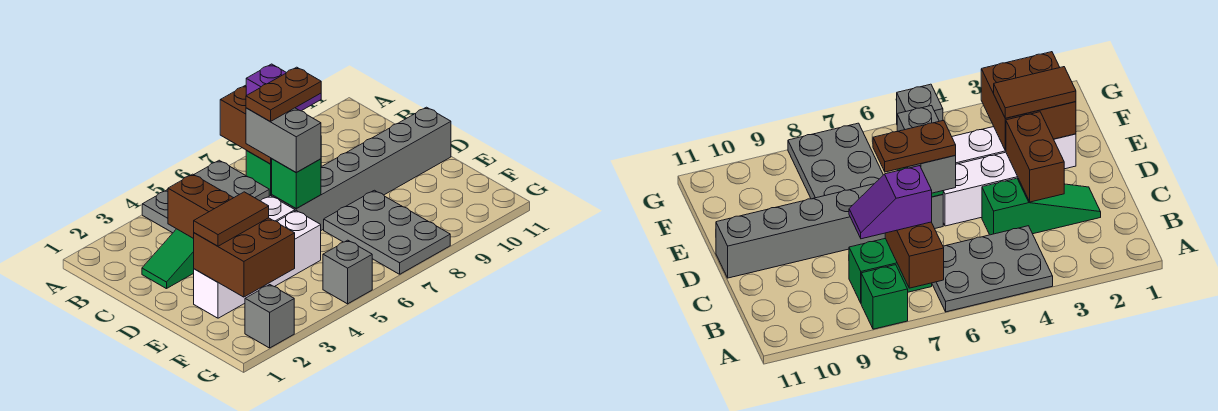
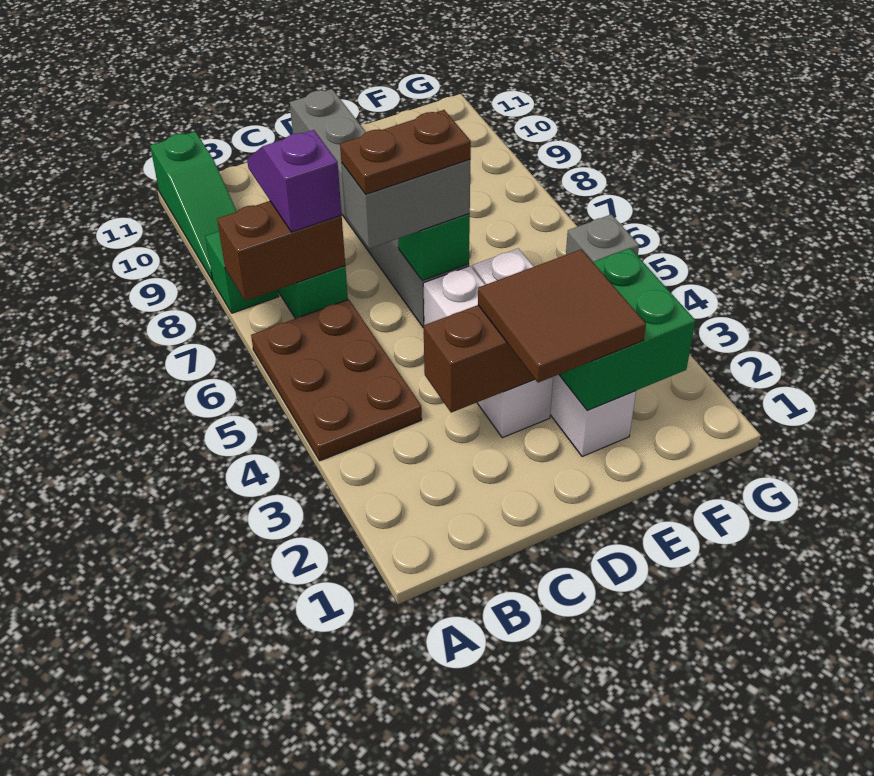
grey plate A4:B6 level 1 -> brown plate A4:B6 level 1
green slope C2:C4 level 1 top 4 -> green slope A9:A11 level 1 top 11
brown plate C6:C7 level 4 -> brown plate C6:D6 level 4
brown brick E2:F3 level 2 -> green brick E2:F3 level 2
brown tile E2:E3 level 3 -> brown tile D2:E3 level 3
grey plate E7:G8 level 1 -> none
grey brick G2 level 1 -> none

